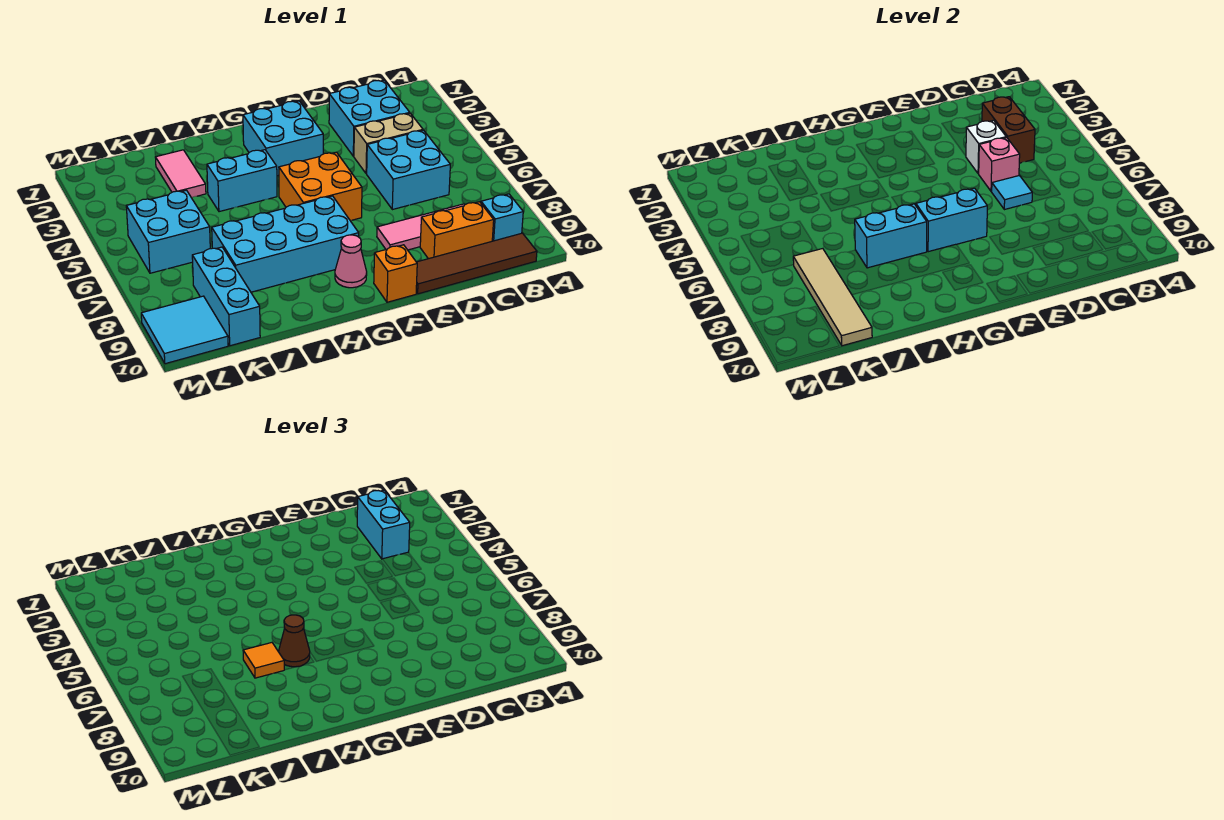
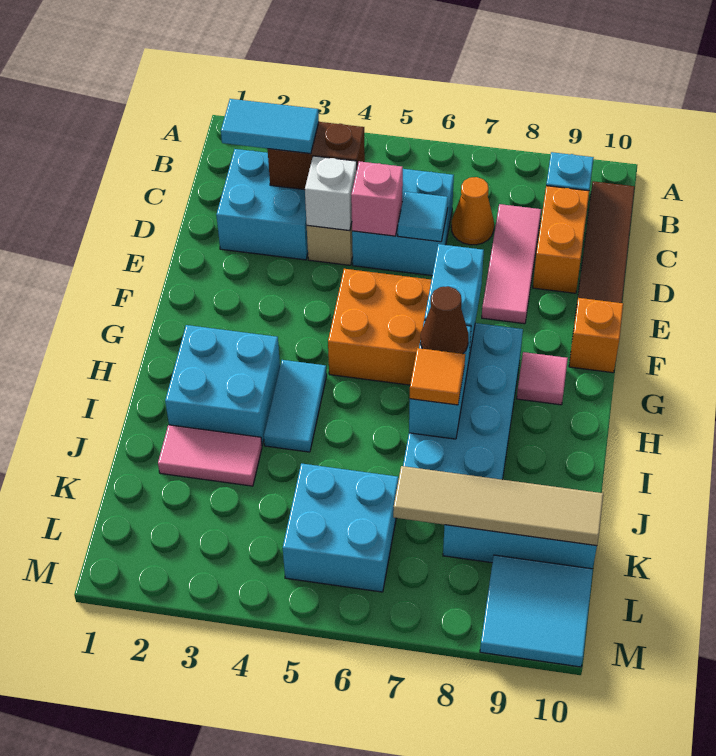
cyan brick C2:C3 level 3 -> cyan tile C2:C3 level 3
none -> orange cone C7 level 1
cyan brick F2:G3 level 1 -> cyan brick H2:I3 level 1
pink cone G9 level 1 -> pink tile G9 level 1
cyan brick H4:I4 level 1 -> cyan tile H4:I4 level 1

